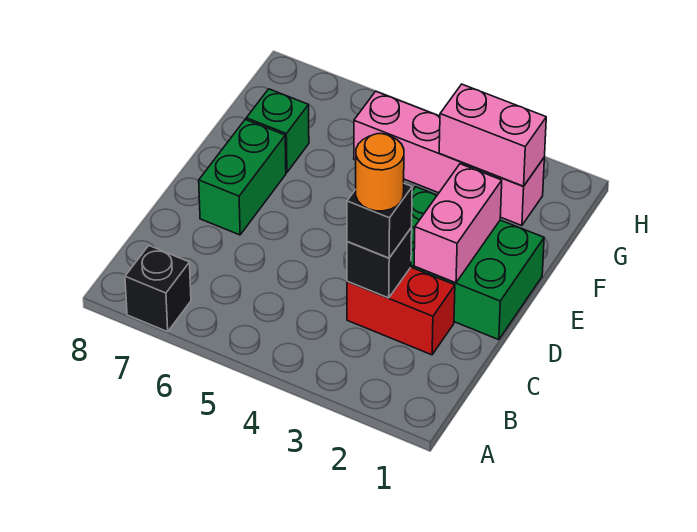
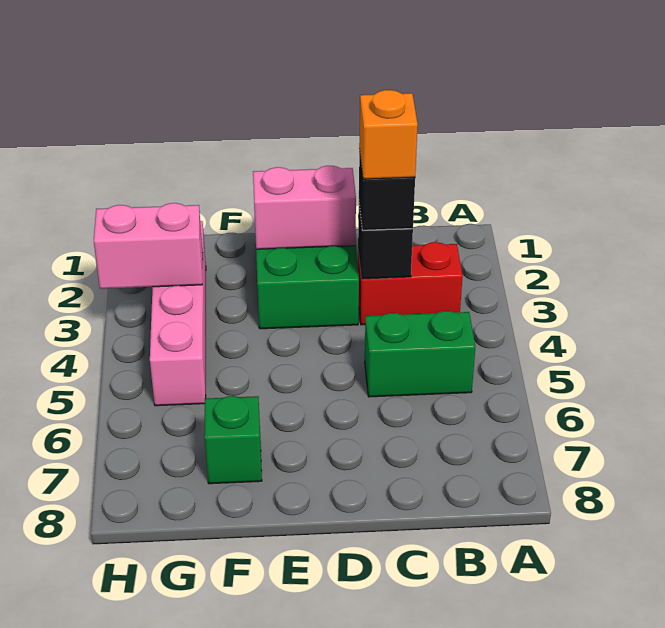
black brick A7 level 1 -> none
red brick C2:C3 level 1 -> red brick B3:C3 level 1
orange round brick C3 level 4 -> orange brick C3 level 4
green brick D7:E7 level 1 -> green brick B5:C5 level 1
pink brick G2:G3 level 2 -> pink brick G3:H3 level 2

